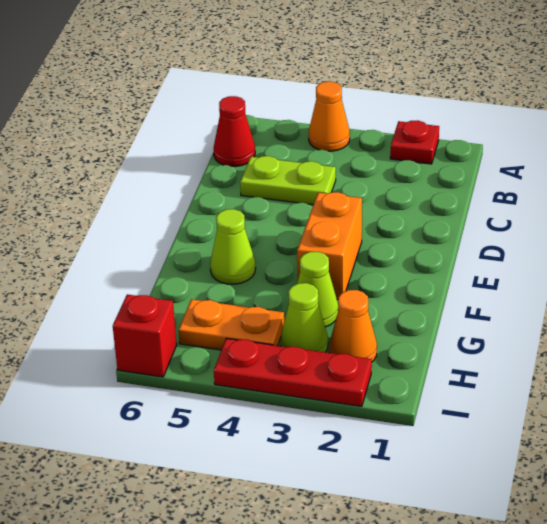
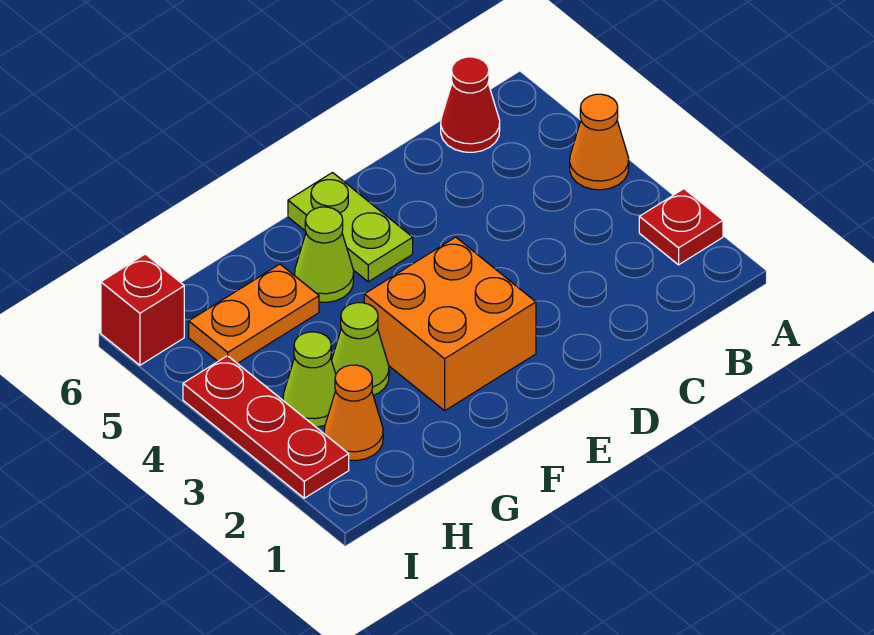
lime plate C4:C5 level 1 -> lime plate E5:E6 level 1
orange brick E3:F3 level 1 -> orange brick E2:F3 level 1
orange plate H4:H5 level 1 -> orange plate G5:H5 level 1

